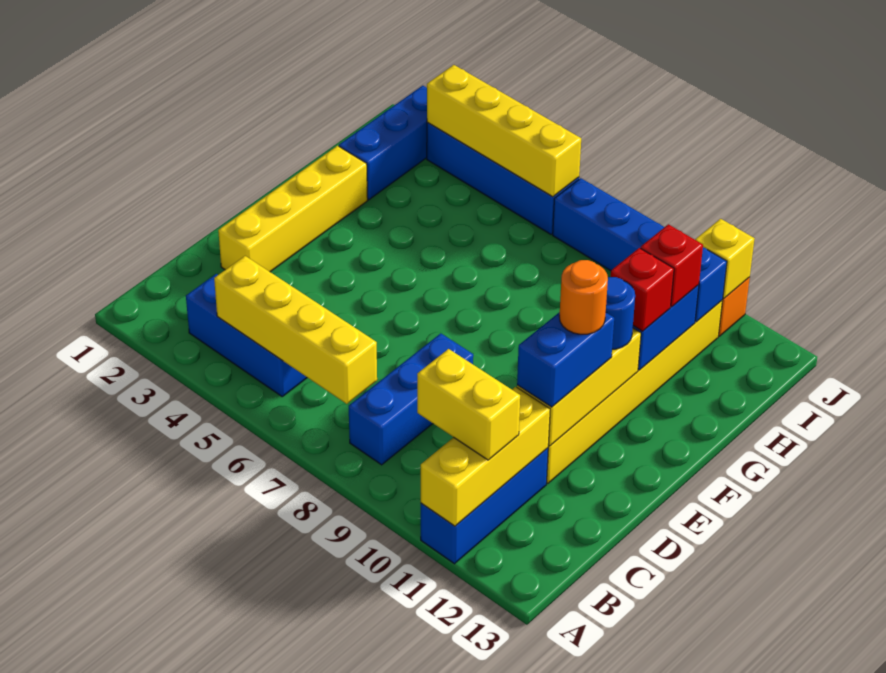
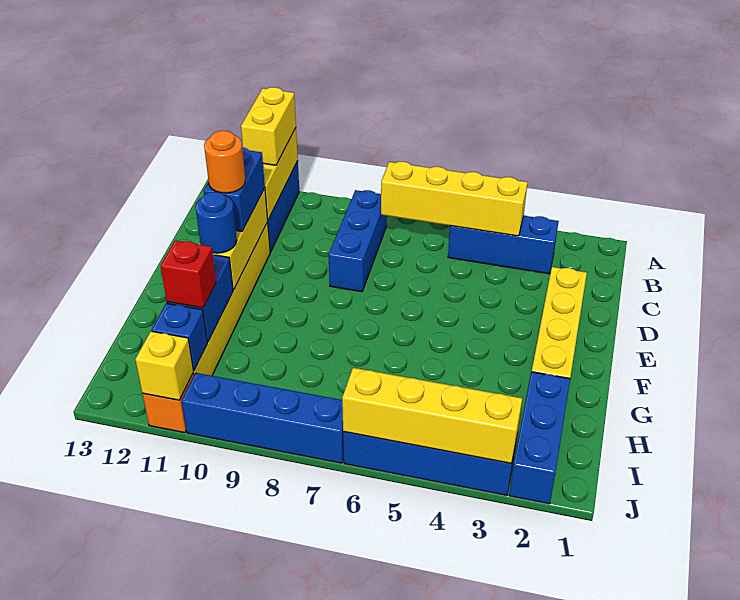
yellow brick B10:B11 level 3 -> yellow brick A11:B11 level 3
red brick G11 level 3 -> none

